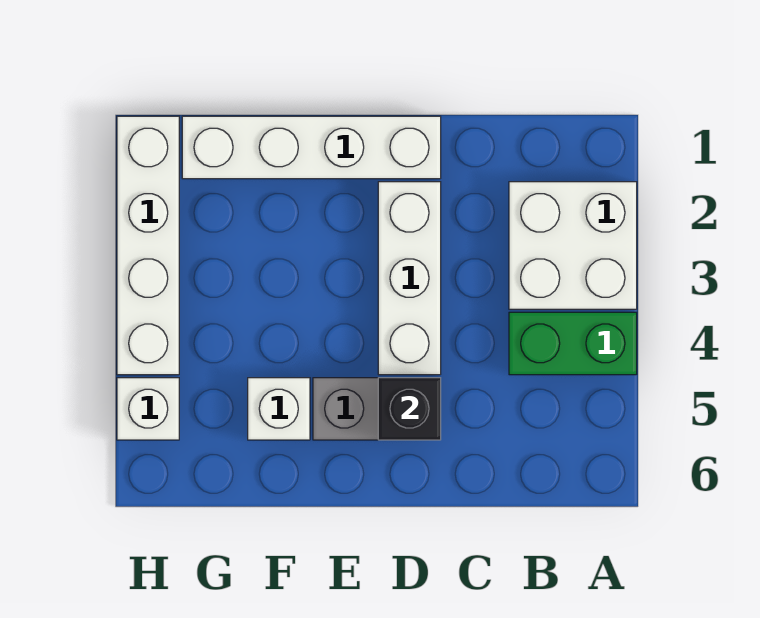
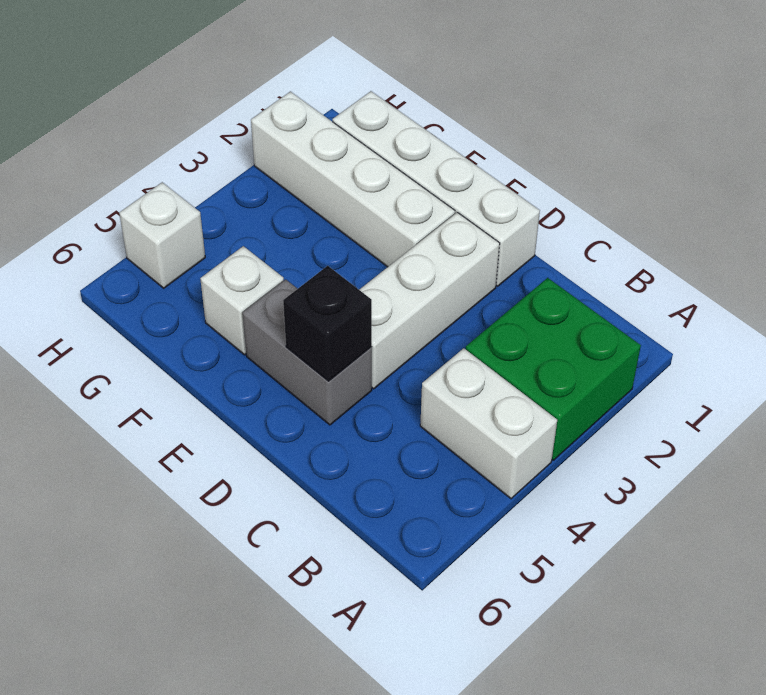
white brick A2:B3 level 1 -> green brick A2:B3 level 1
green brick A4:B4 level 1 -> white brick A4:B4 level 1
white brick H1:H4 level 1 -> white brick E2:H2 level 1

